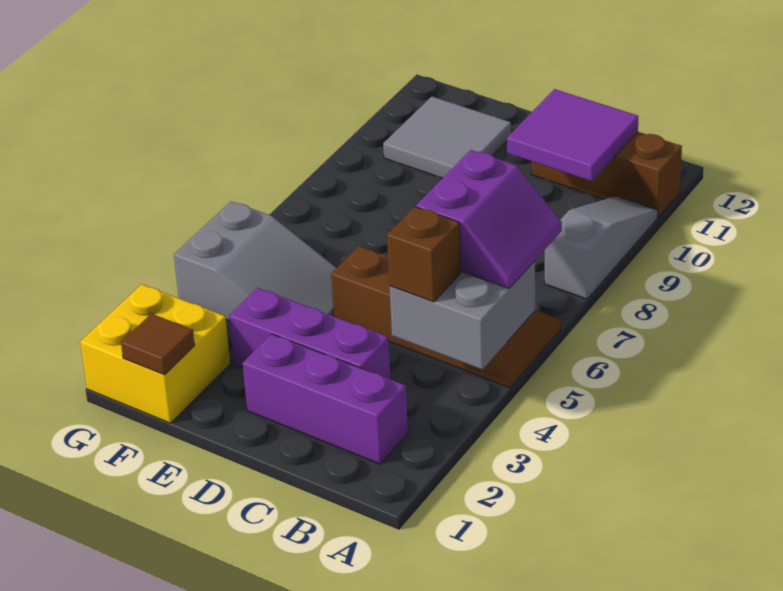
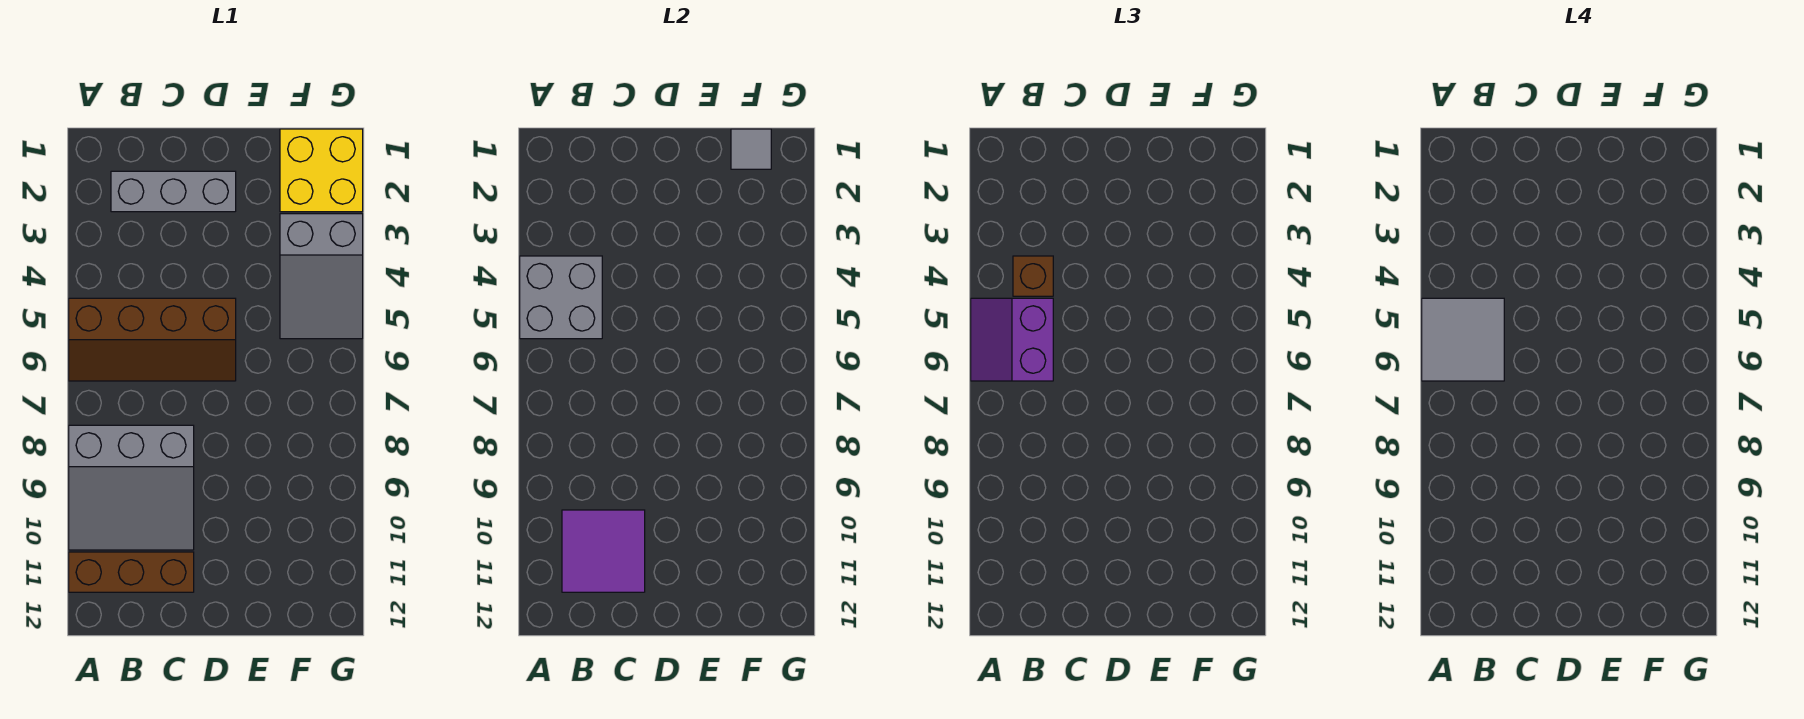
grey slope A8:A10 level 1 top 8 -> grey slope A8:C10 level 1 top 8
purple brick B2:D2 level 1 -> grey brick B2:D2 level 1
purple brick C3:E3 level 1 -> none
grey slope E4:G5 level 1 top G -> grey slope F3:G5 level 1 top 3
grey tile E10:F11 level 1 -> grey tile A5:B6 level 4
brown tile F1 level 2 -> grey tile F1 level 2

